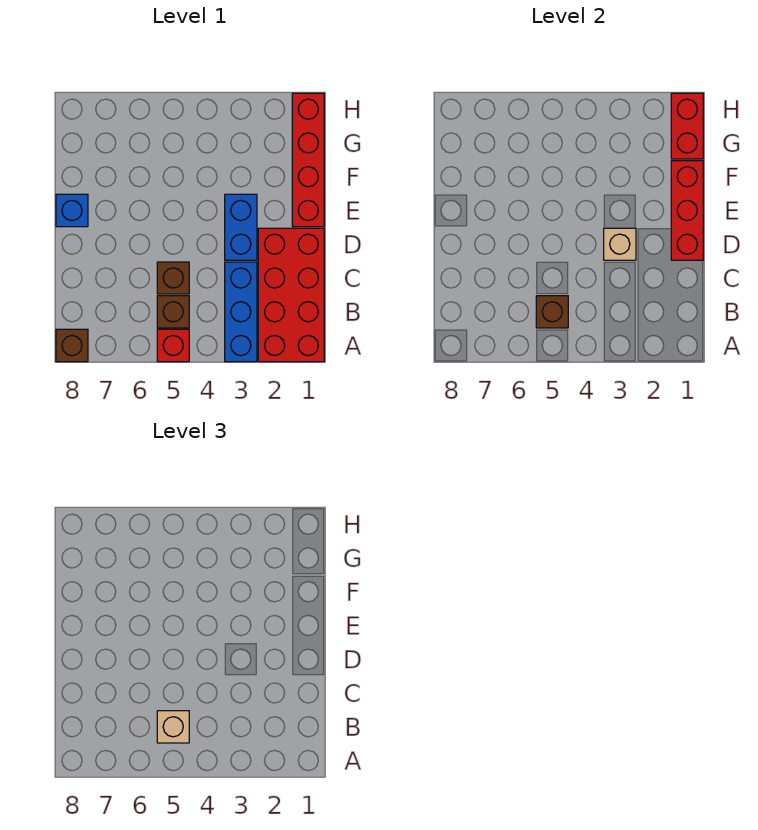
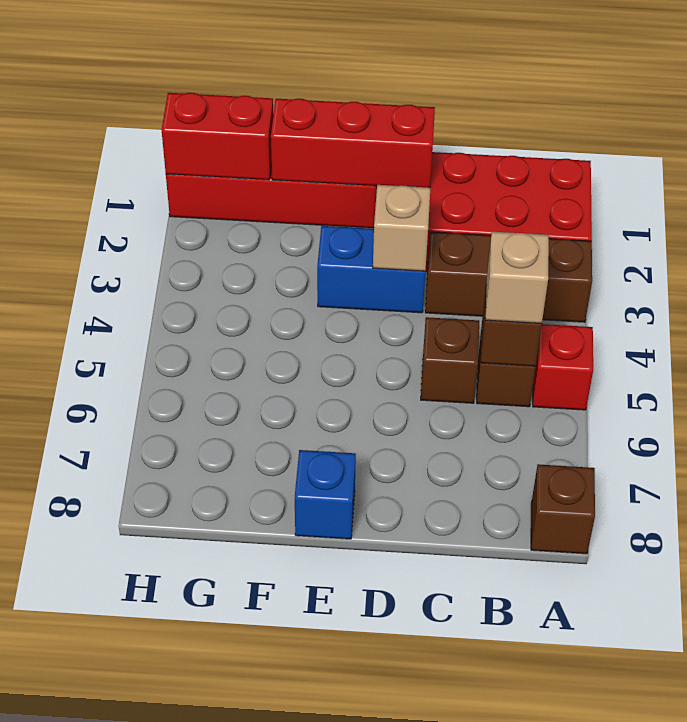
blue brick A3:C3 level 1 -> brown brick A3:C3 level 1

